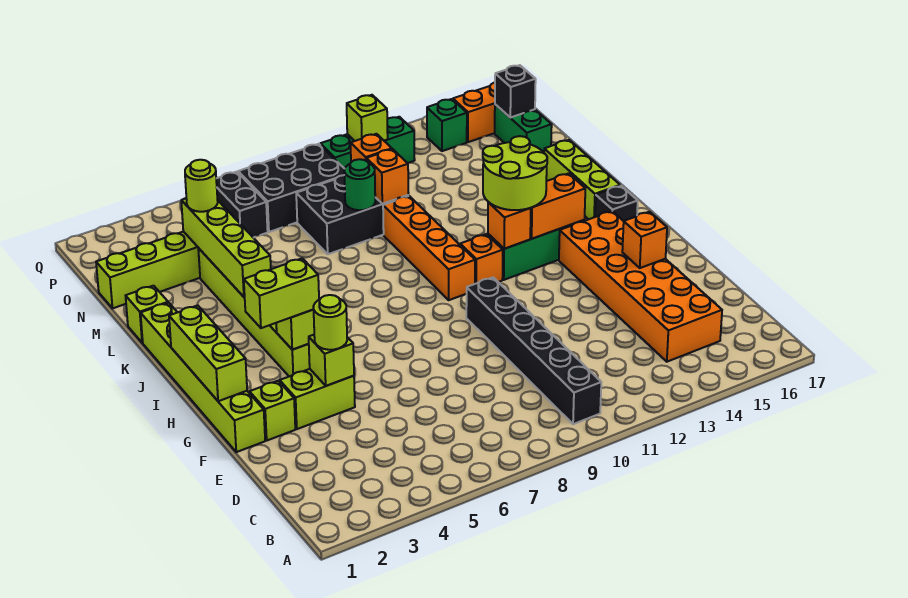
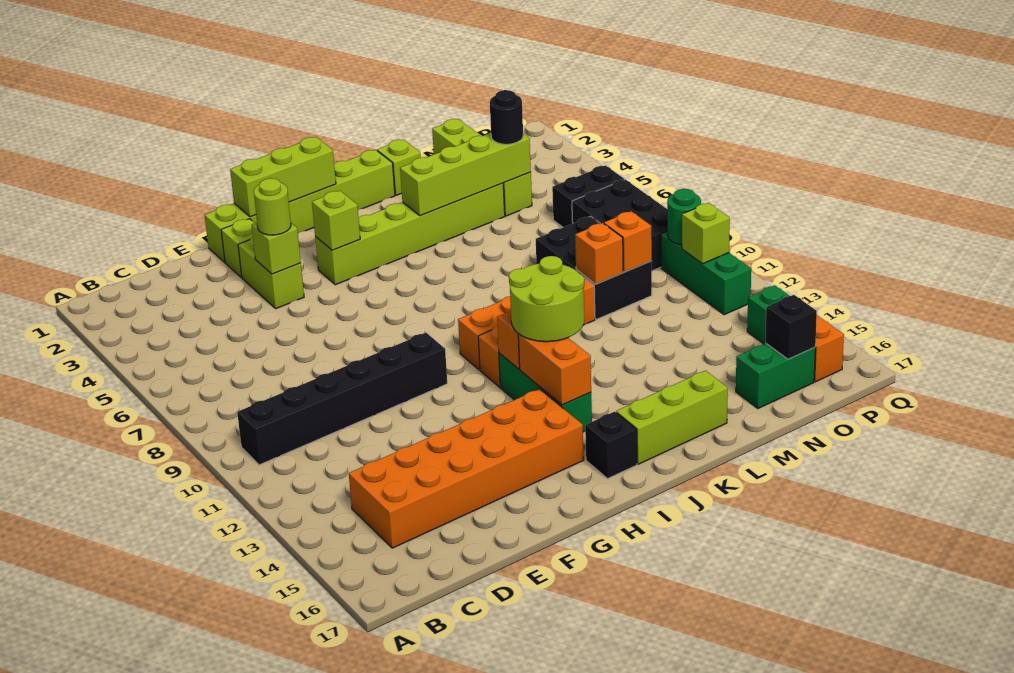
orange brick F15 level 2 -> none
lime brick H3:H4 level 3 -> none
green round brick M9 level 2 -> green round brick P10 level 2
lime round brick N4 level 3 -> black round brick N4 level 3

